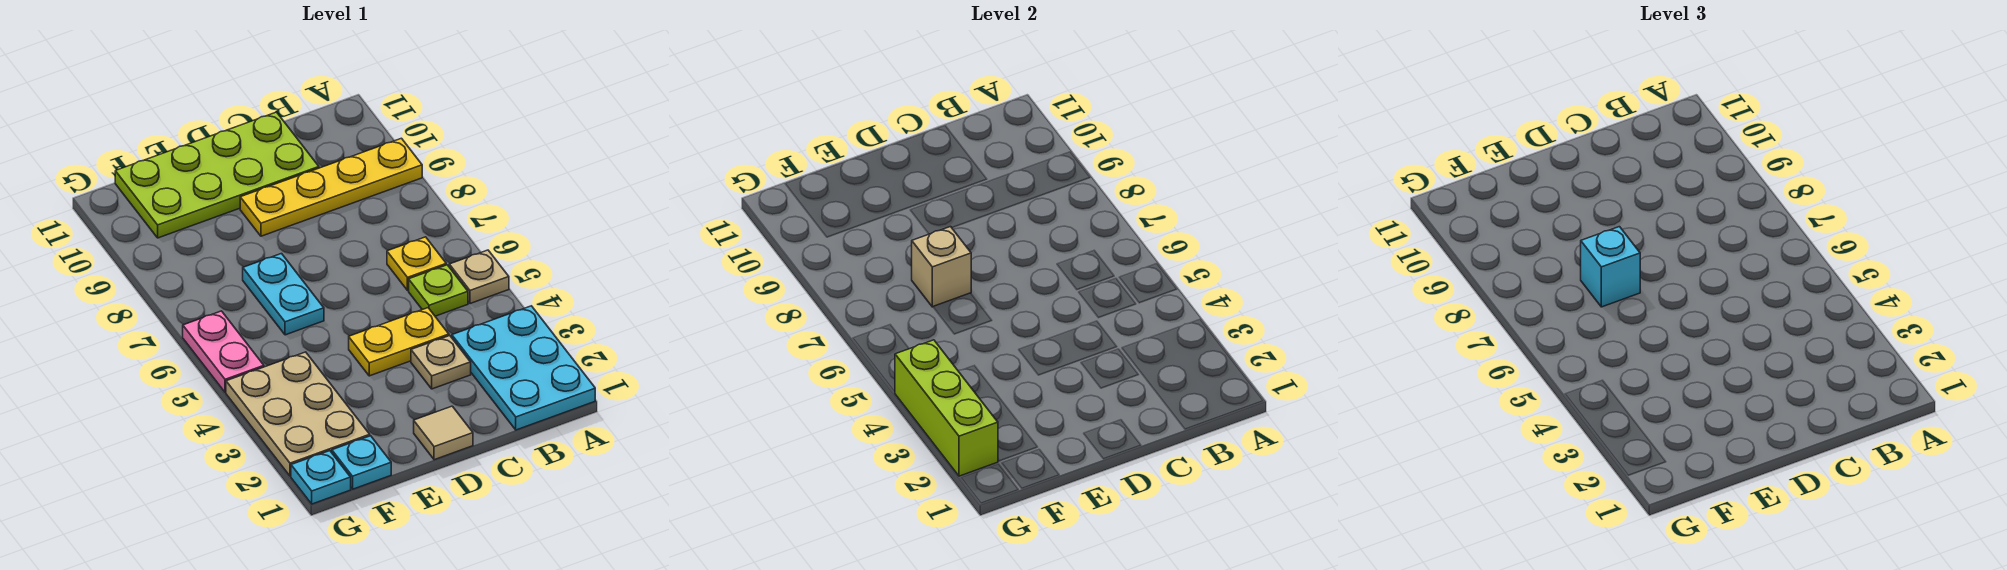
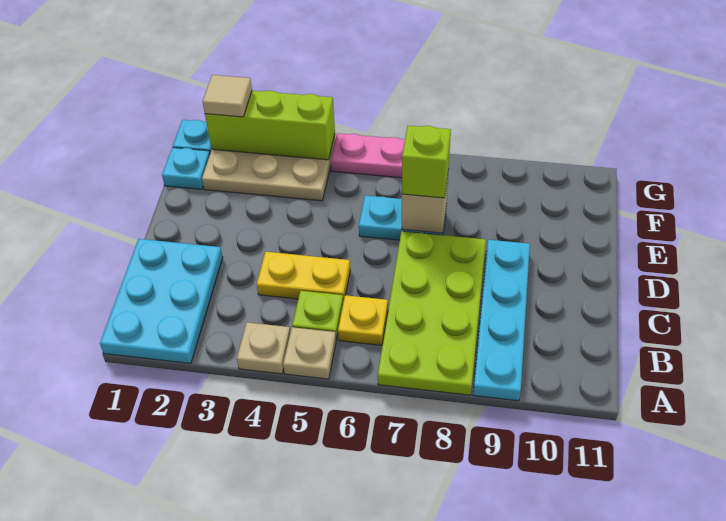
cyan plate A1:B3 level 1 -> cyan plate A1:C2 level 1
yellow plate A9:D9 level 1 -> cyan plate A9:D9 level 1
tan plate C3 level 1 -> tan plate A4 level 1
yellow plate C4:D4 level 1 -> yellow plate C4:C5 level 1
lime plate C10:F11 level 1 -> lime plate A7:D8 level 1
tan tile D1 level 1 -> tan tile G2 level 3
cyan brick E7 level 3 -> lime brick E7 level 3

